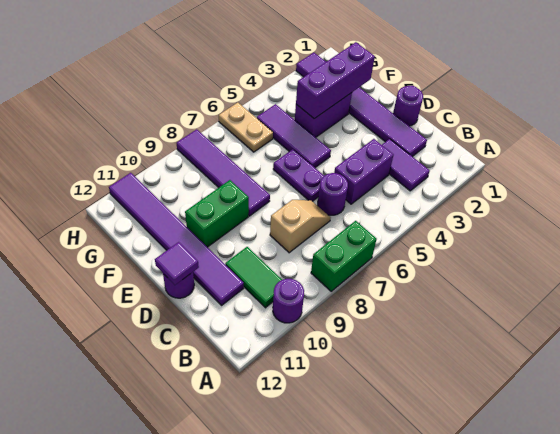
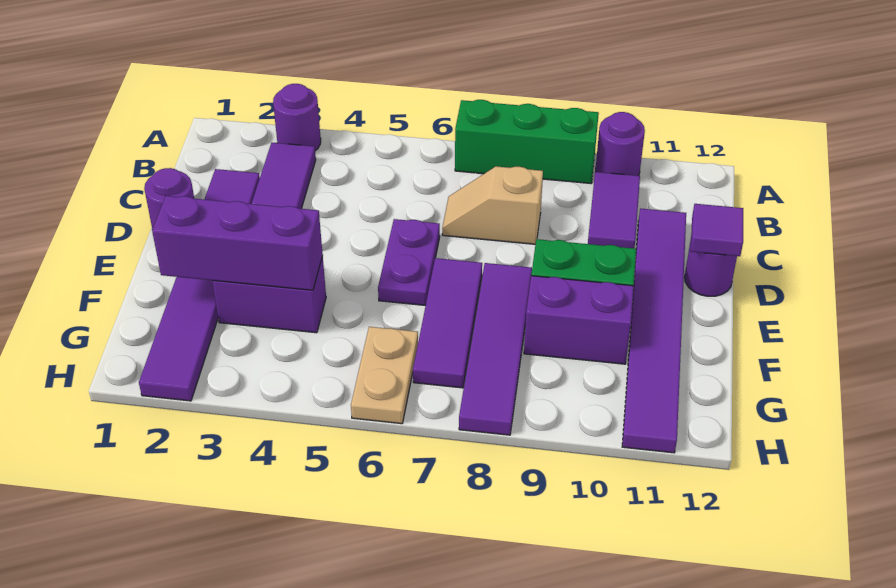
green brick A7:A8 level 1 -> green brick A7:A9 level 1
green tile B10:C10 level 1 -> purple tile B10:C10 level 1
purple brick C4:C5 level 1 -> purple brick F9:F10 level 1
purple round brick C6 level 1 -> purple round brick A3 level 1
purple tile E5:G5 level 1 -> purple tile E7:G7 level 1

